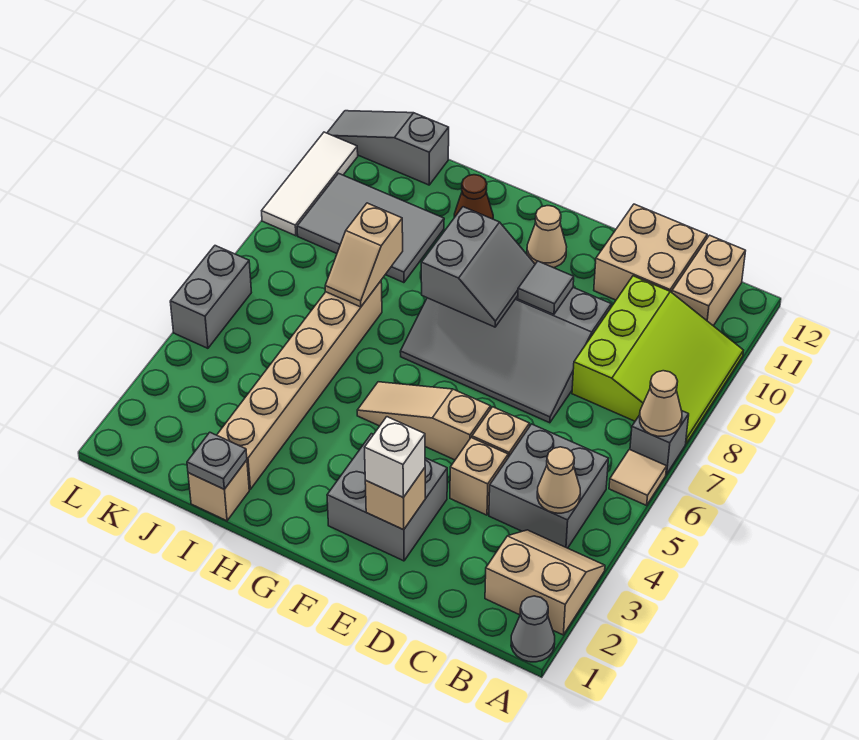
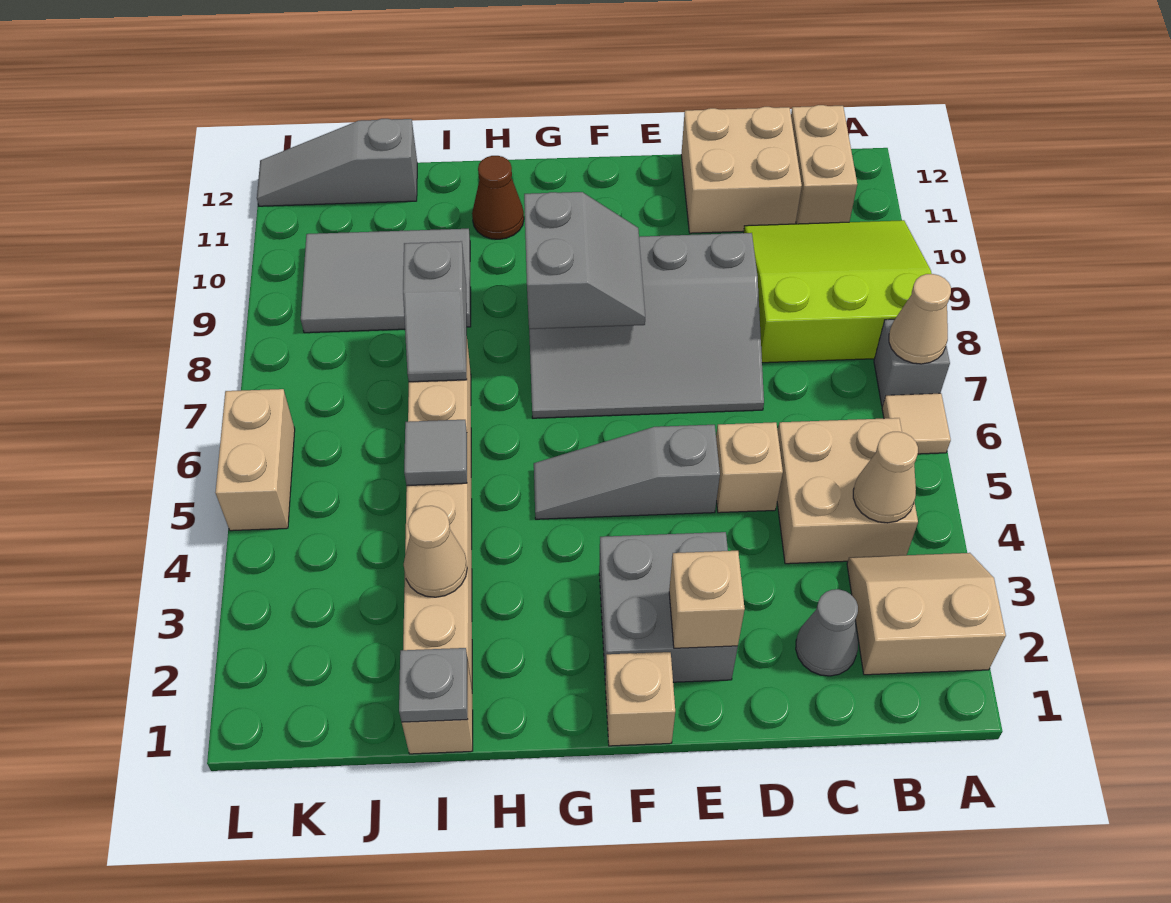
grey cone A1 level 1 -> grey cone C2 level 1
lime slope A8:C10 level 1 top C -> lime slope A8:C10 level 1 top 8
grey brick B4:C5 level 1 -> tan brick B4:C5 level 1
tan brick D4 level 1 -> tan brick F1 level 1
white brick E2 level 3 -> none
tan slope E5:G5 level 1 top E -> grey slope E5:G5 level 1 top E
grey tile E9 level 2 -> grey tile I5 level 2
tan cone F11 level 1 -> tan cone I3 level 2
tan slope I7:I8 level 2 top 8 -> grey slope I7:I8 level 2 top 8
grey brick L5:L6 level 1 -> tan brick L5:L6 level 1
white tile L9:L11 level 1 -> none

